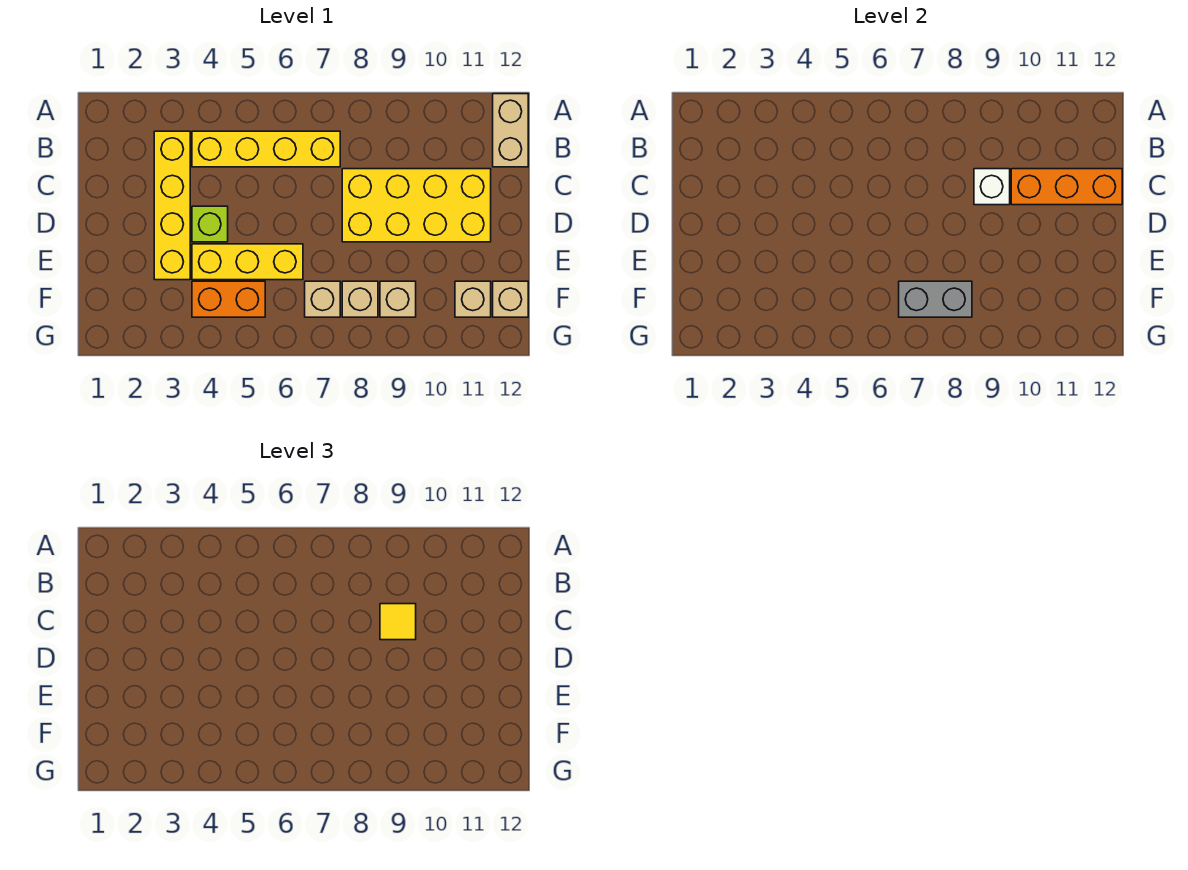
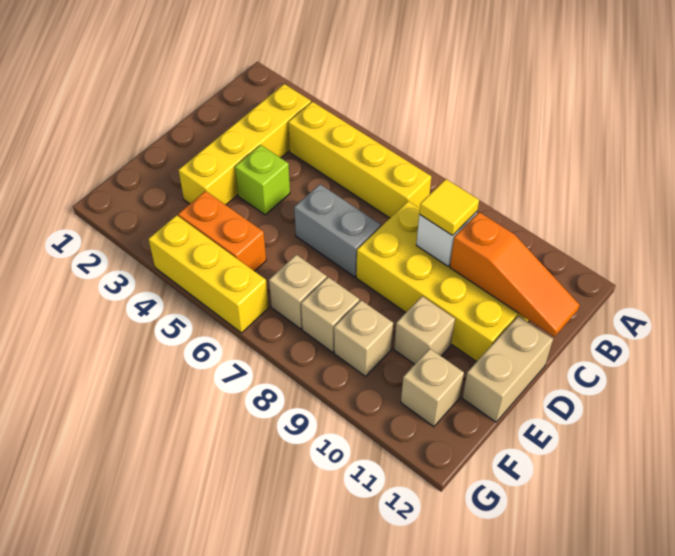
tan brick A12:B12 level 1 -> tan brick D12:E12 level 1
orange brick C10:C12 level 2 -> orange slope C10:C12 level 2 top 10
yellow brick E4:E6 level 1 -> yellow brick G4:G6 level 1
grey brick F7:F8 level 2 -> grey brick D6:D7 level 1
tan brick F12 level 1 -> tan brick E10 level 1

